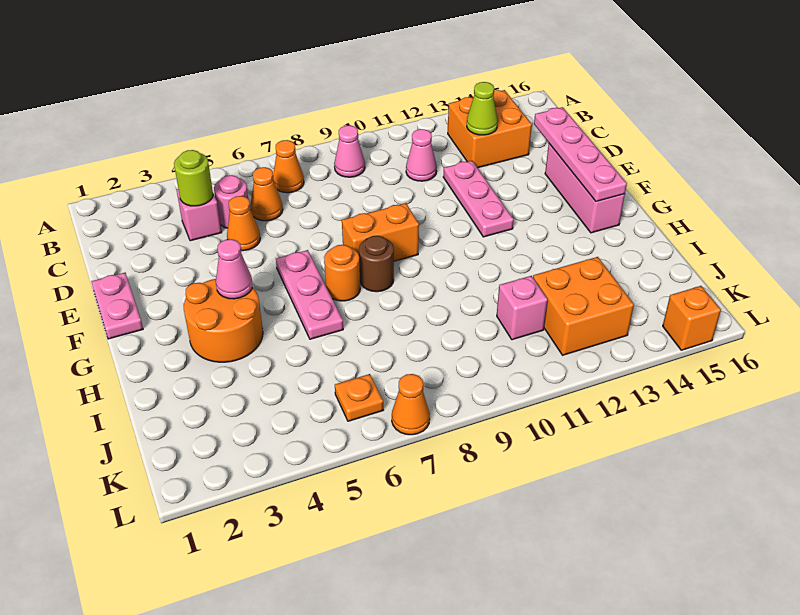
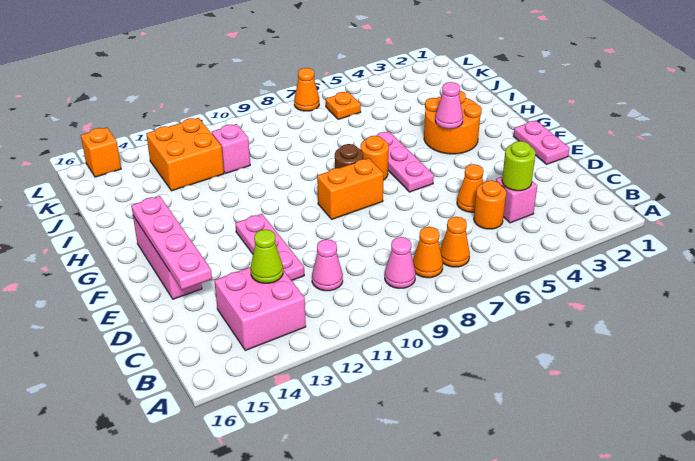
orange brick B13:C14 level 1 -> pink brick B13:C14 level 1
pink round brick C5 level 1 -> orange round brick C5 level 1
orange cone C6 level 1 -> orange cone B8 level 1

